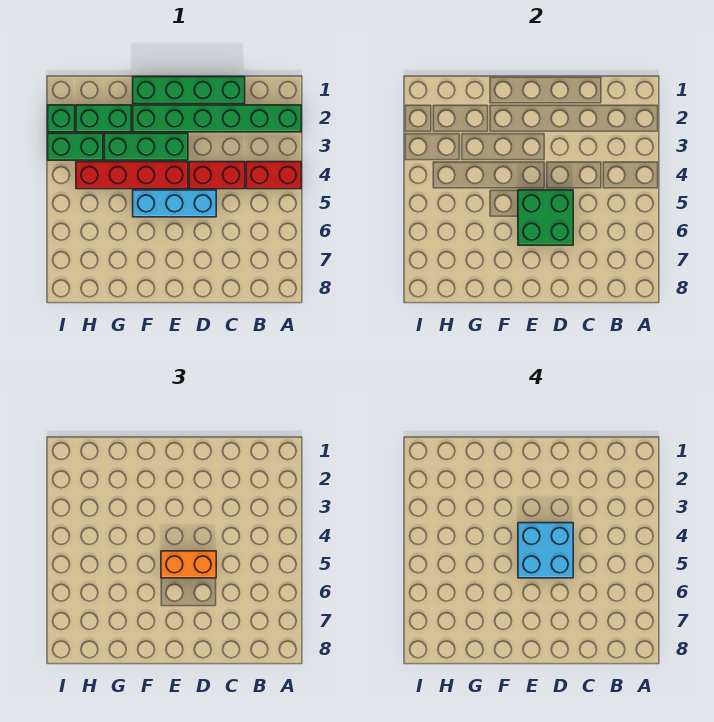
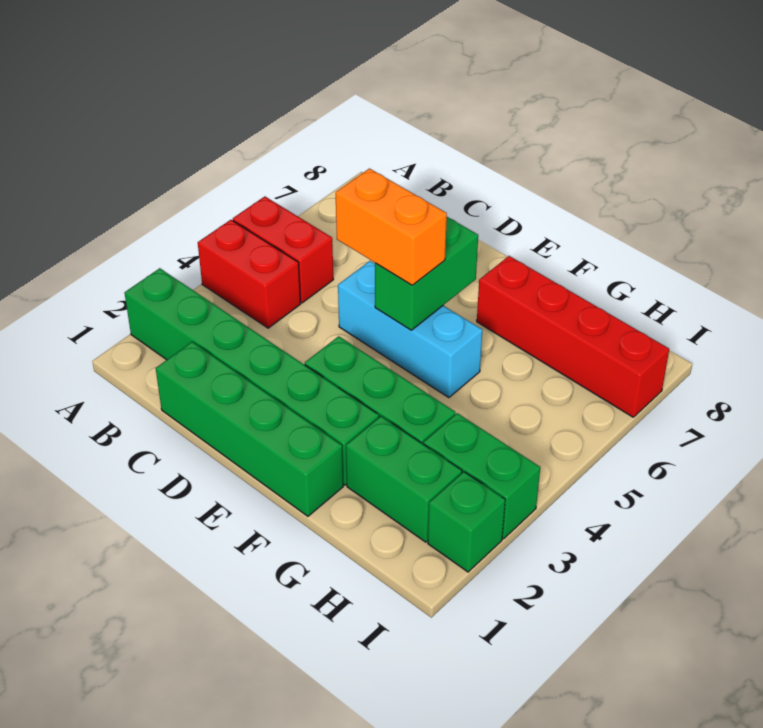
red brick C4:D4 level 1 -> red brick A5:B5 level 1
cyan brick D4:E5 level 4 -> none
green brick D5:E6 level 2 -> green brick E5:E6 level 2
red brick E4:H4 level 1 -> red brick F7:I7 level 1

